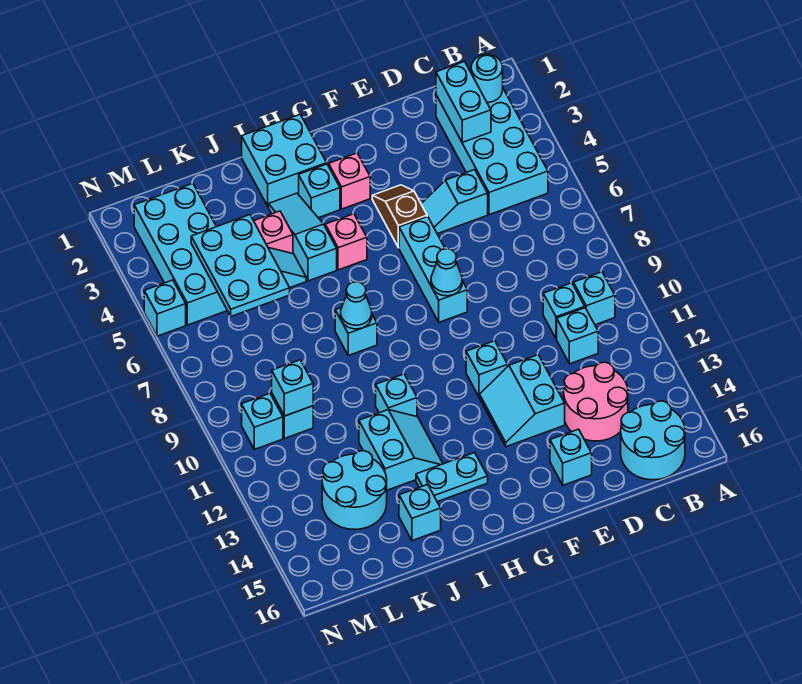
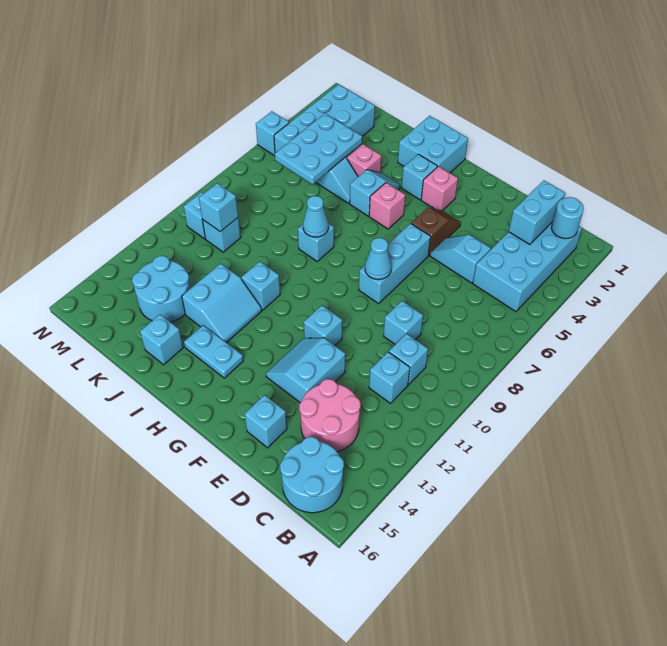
cyan brick B10 level 1 -> cyan brick D9 level 1
cyan slope I3:I5 level 1 top 5 -> cyan slope I4:I5 level 1 top 5

